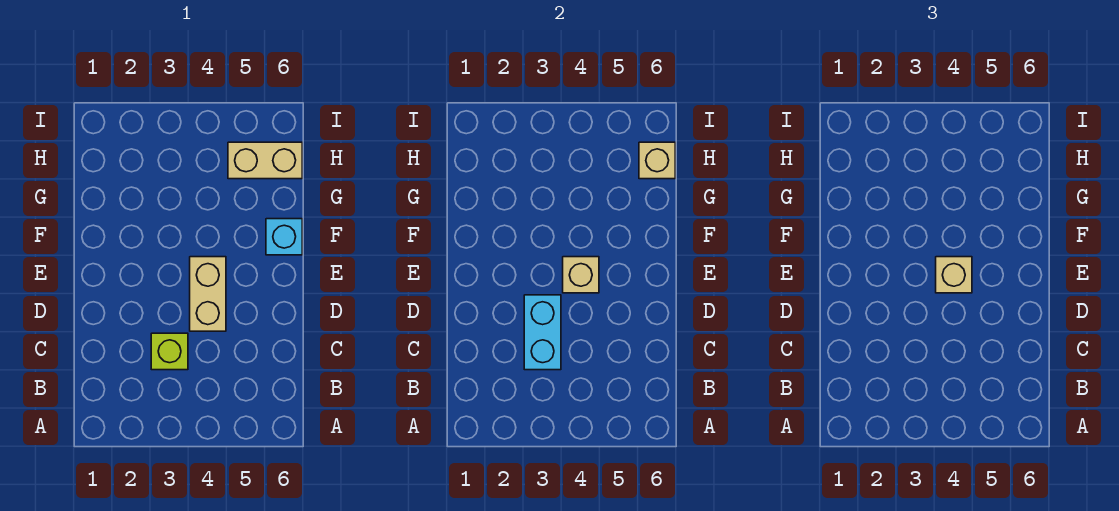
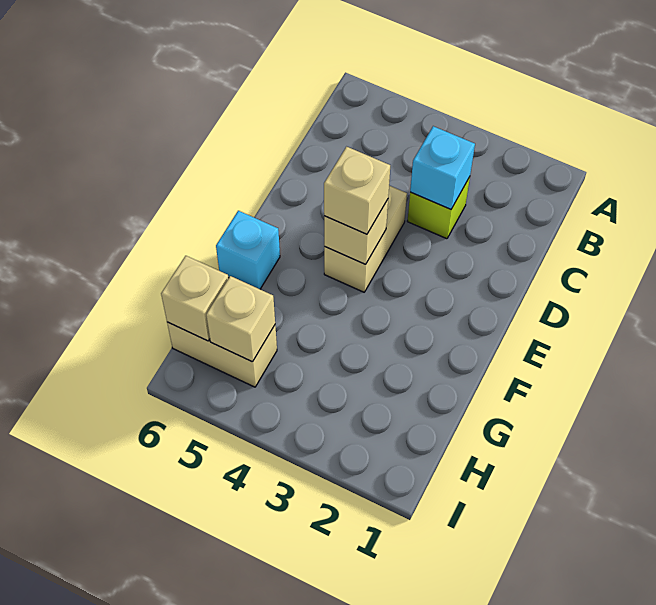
cyan brick C3:D3 level 2 -> cyan brick C3 level 2
none -> tan brick H5 level 2

